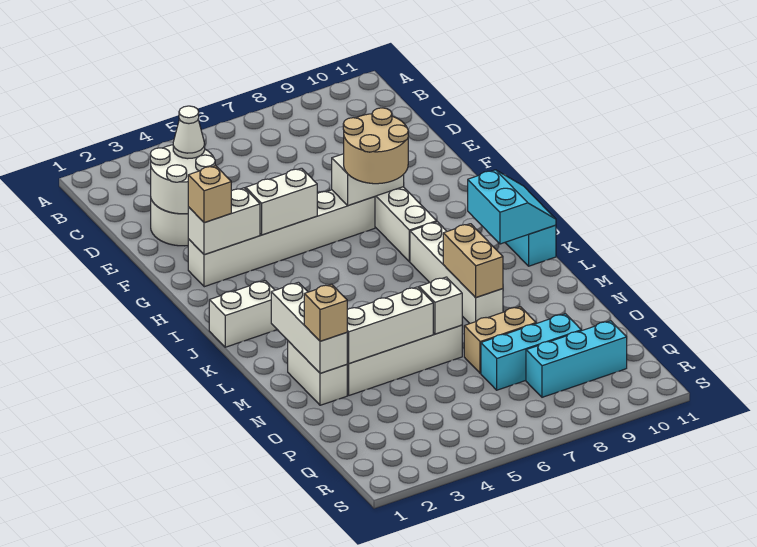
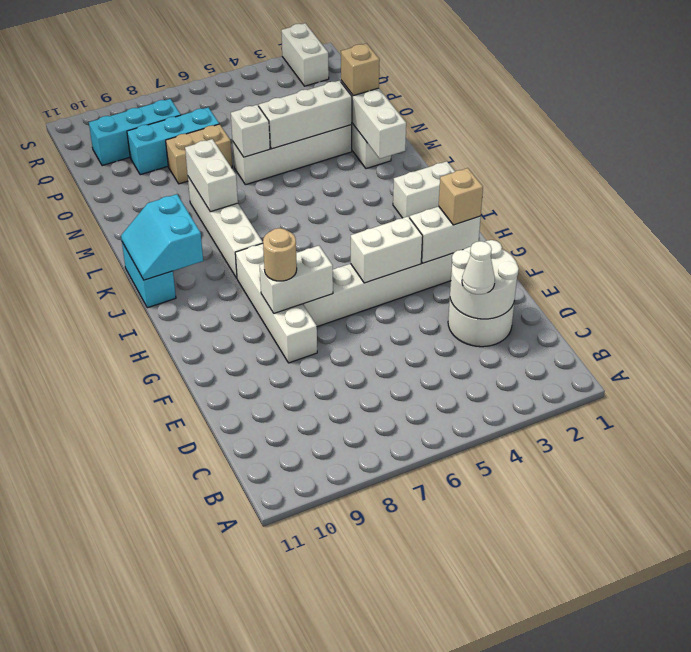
tan round brick G7:H8 level 3 -> tan round brick G8 level 3
tan brick L8:M8 level 2 -> white brick L8:M8 level 2
none -> white brick R2:S2 level 1

